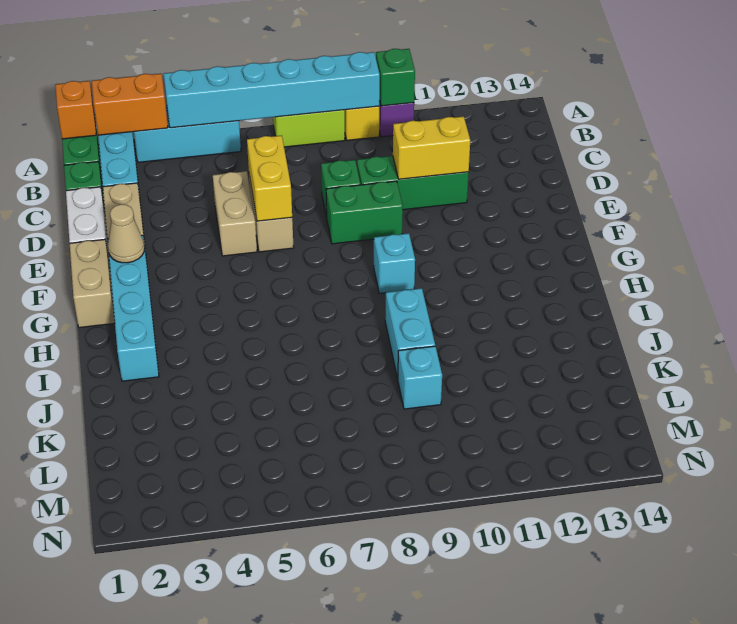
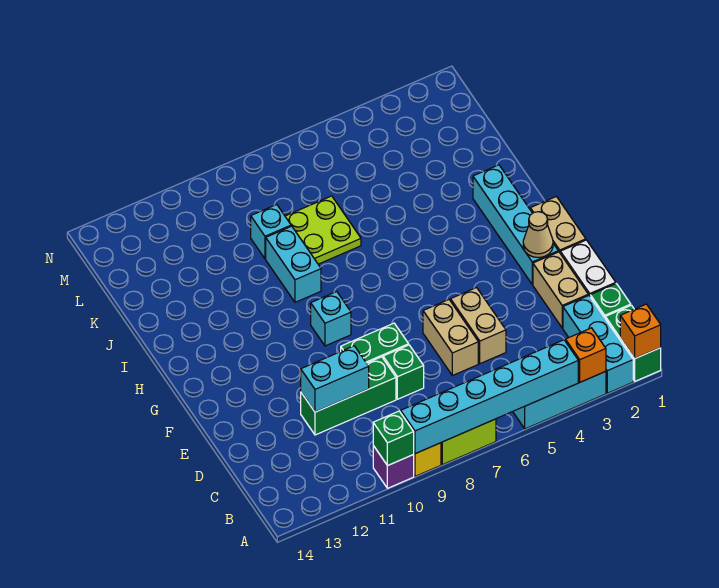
orange brick A2:A3 level 2 -> orange brick A3 level 2
yellow brick D6:E6 level 2 -> none
yellow brick D10:D11 level 2 -> cyan brick D10:D11 level 2
none -> lime plate J7:K8 level 1

